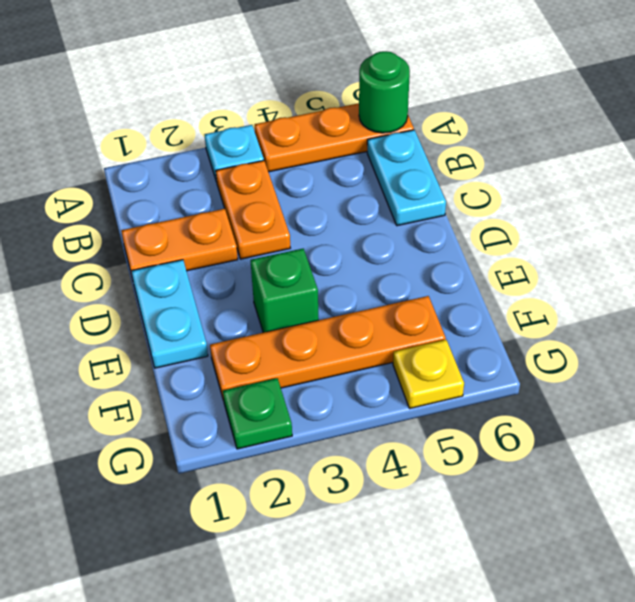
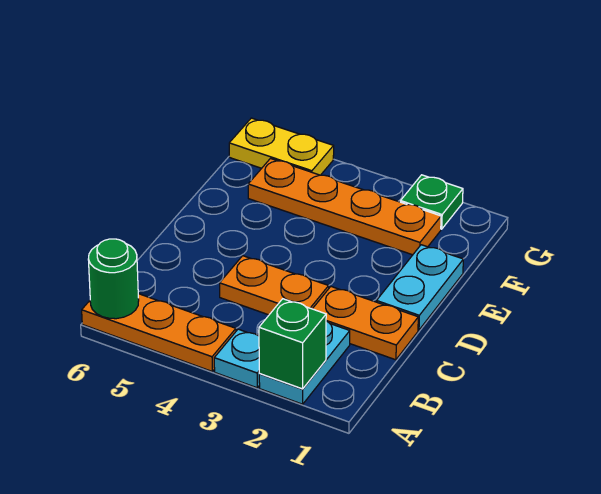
orange plate B3:C3 level 1 -> orange plate C3:C4 level 1
cyan plate B6:C6 level 1 -> cyan plate A2:B2 level 1
green brick E3 level 1 -> green brick A2 level 2
yellow plate G5 level 1 -> yellow plate G5:G6 level 1

